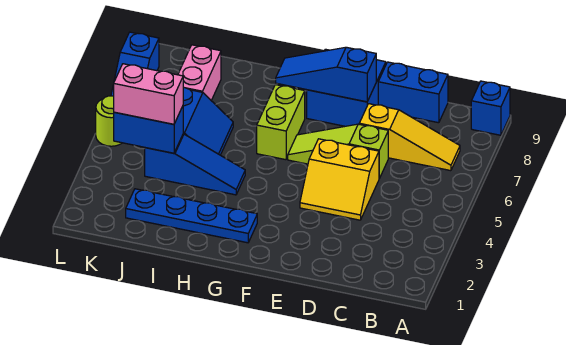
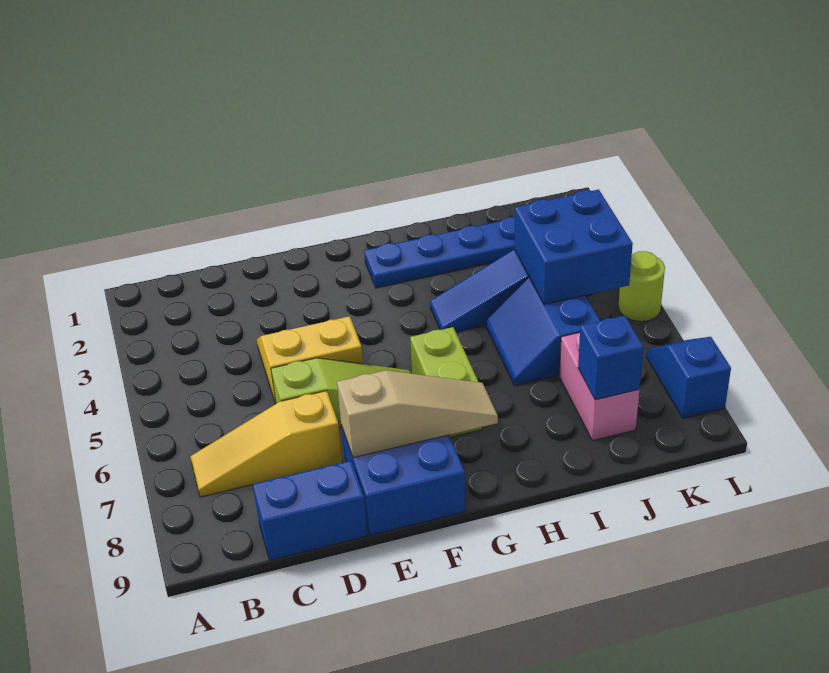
blue brick A9 level 1 -> blue brick J8 level 2
blue slope E8:G8 level 2 top E -> tan slope E8:G8 level 2 top E
blue brick J4:K4 level 2 -> blue brick J4:K5 level 2
pink brick J4:K4 level 3 -> none

